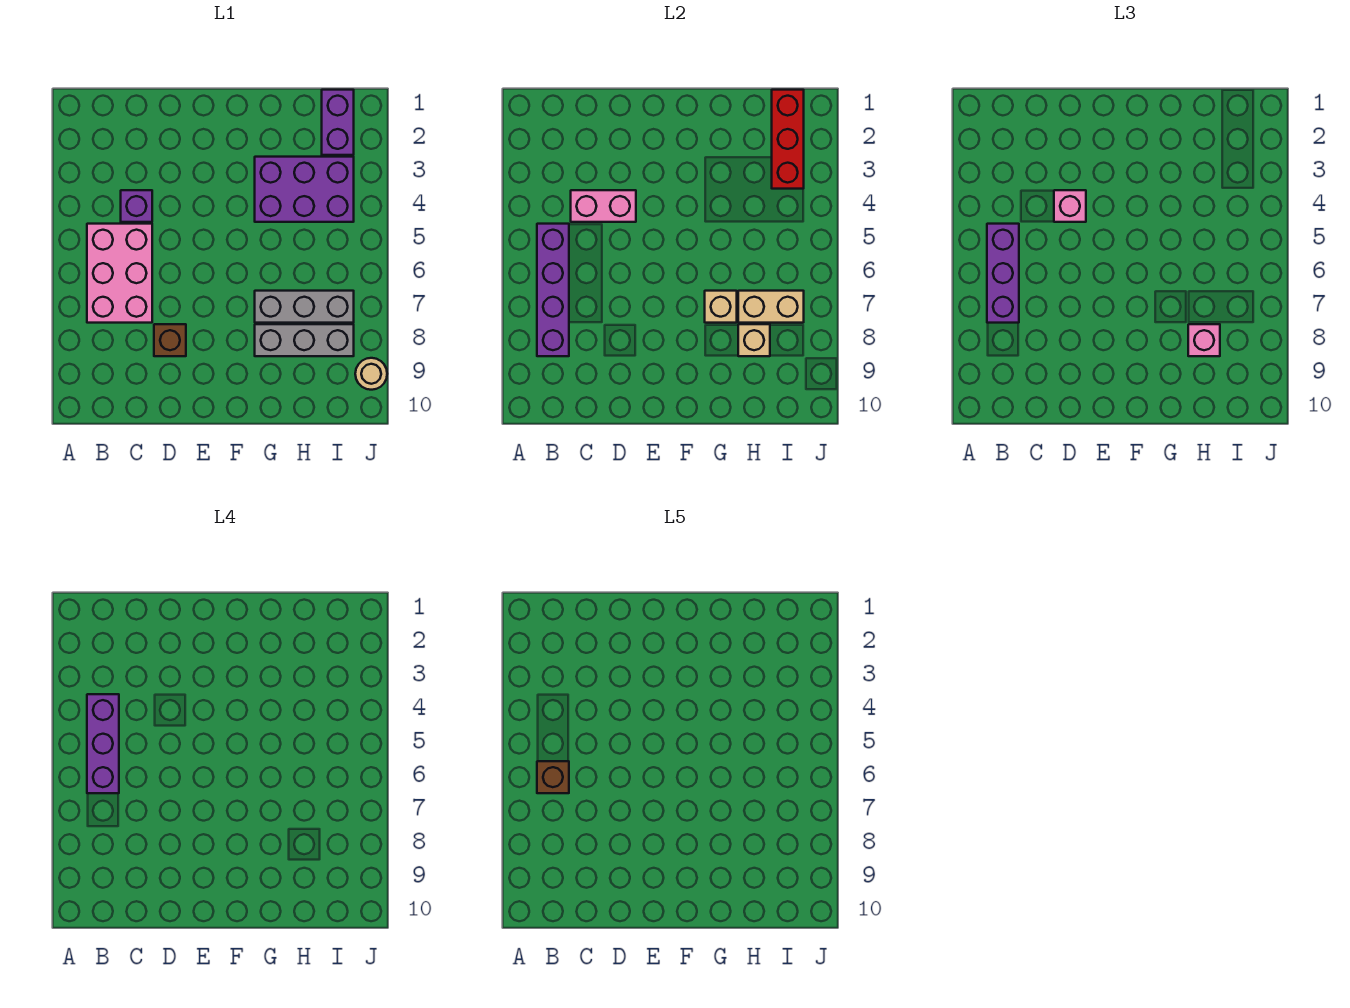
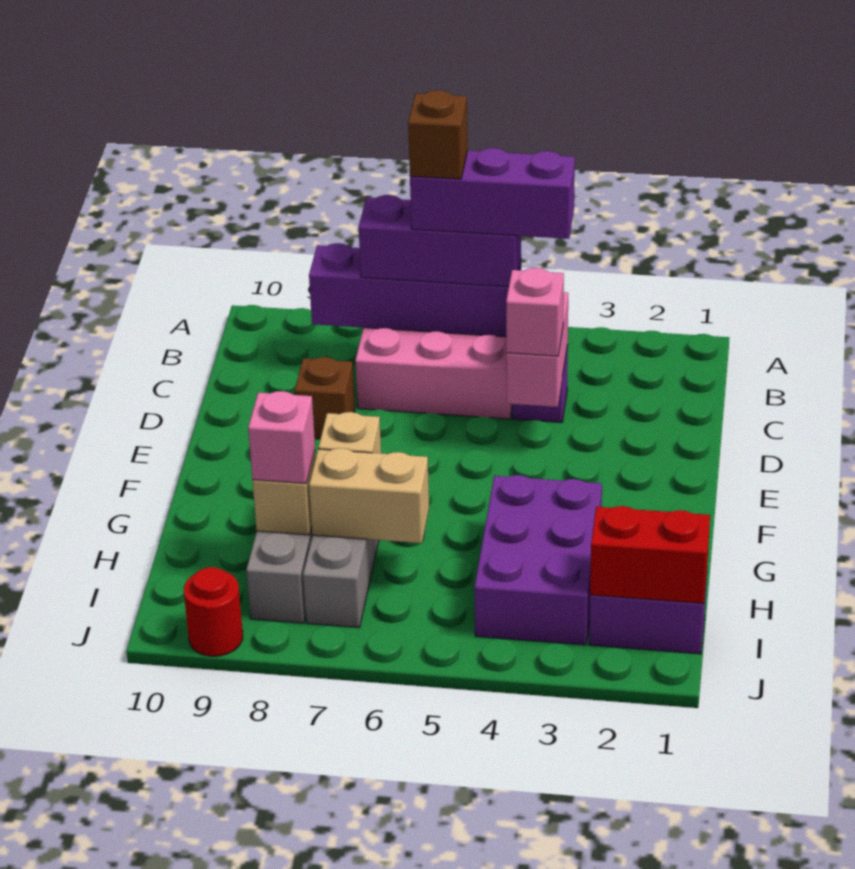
tan brick H7:I7 level 2 -> tan brick H6:H7 level 2
red brick I1:I3 level 2 -> red brick I1:I2 level 2
tan round brick J9 level 1 -> red round brick J9 level 1

